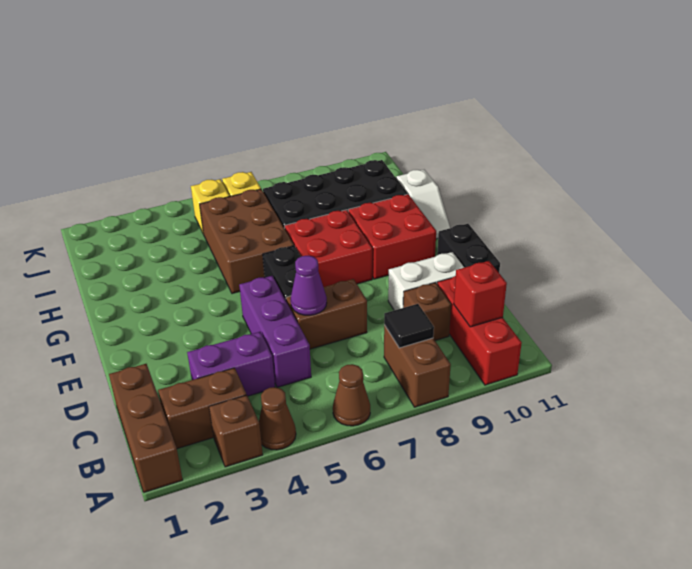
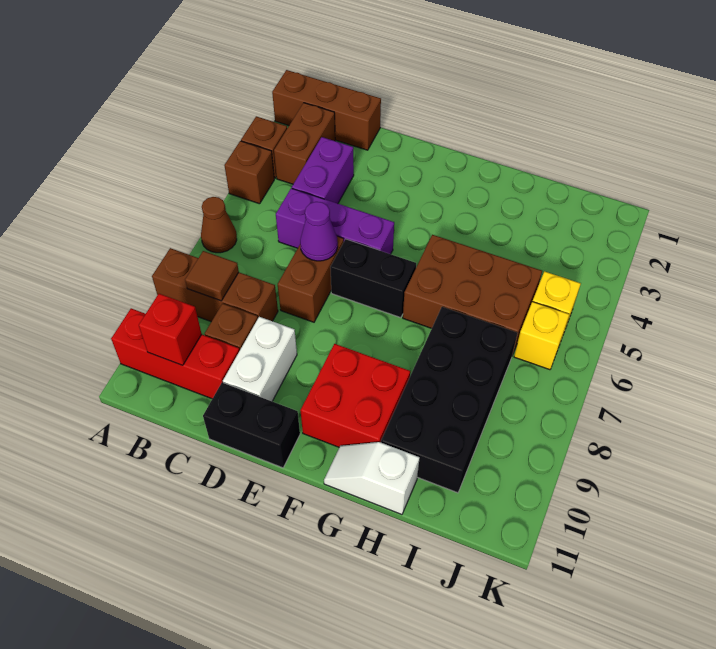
brown cone A4 level 1 -> brown brick A4 level 1
brown brick A8:B8 level 1 -> brown brick A8:C8 level 1
black tile B8 level 2 -> brown tile B8 level 2
red brick F7:G8 level 1 -> none

